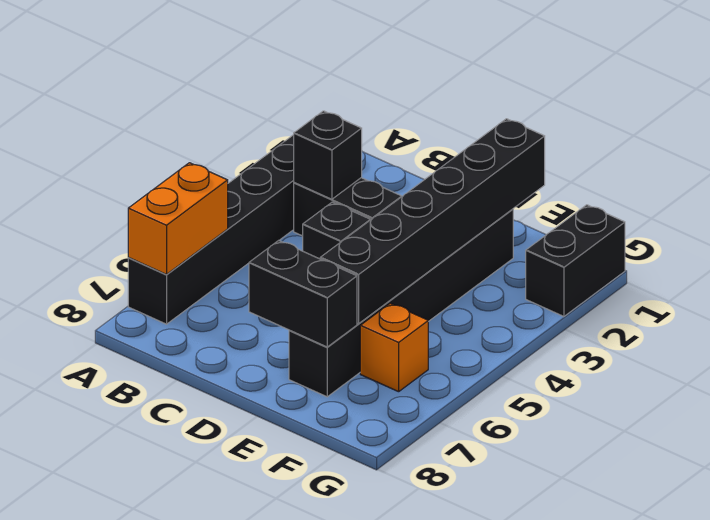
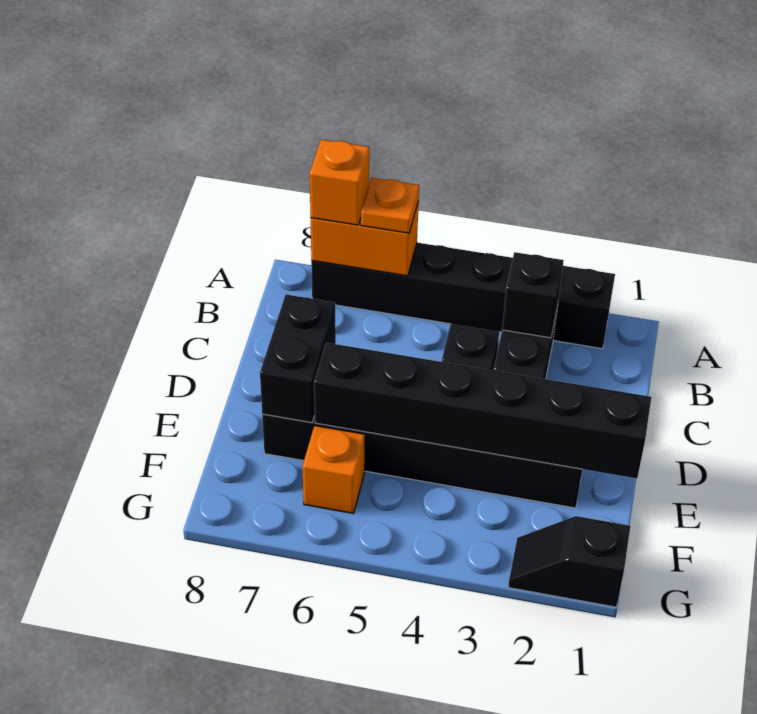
none -> orange plate A6 level 3
none -> orange brick A7 level 3
black brick G1:G2 level 1 -> black slope G1:G2 level 1 top 1

